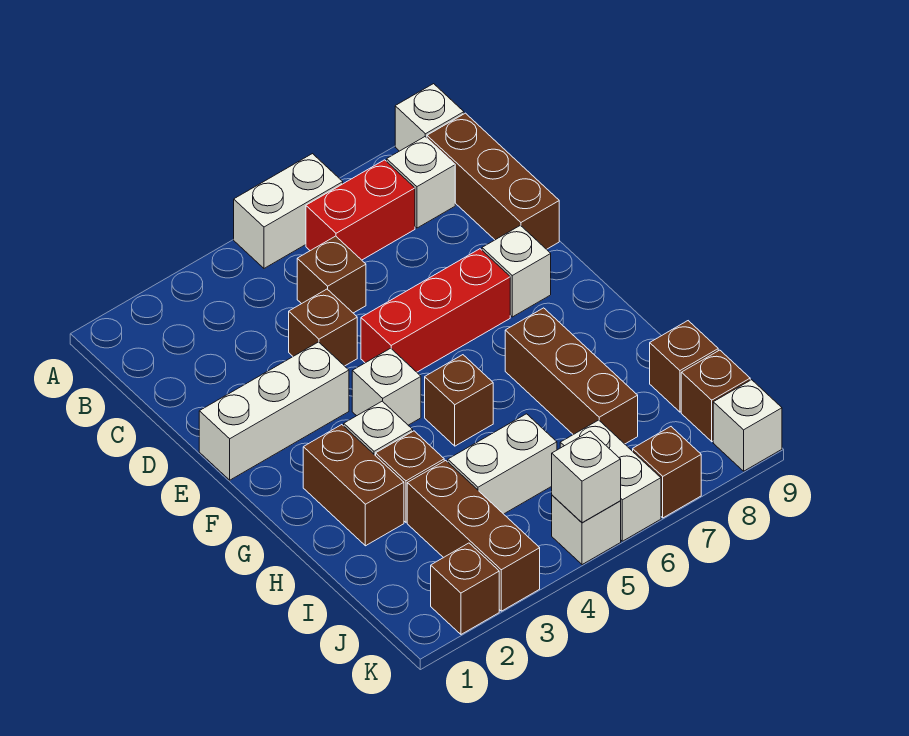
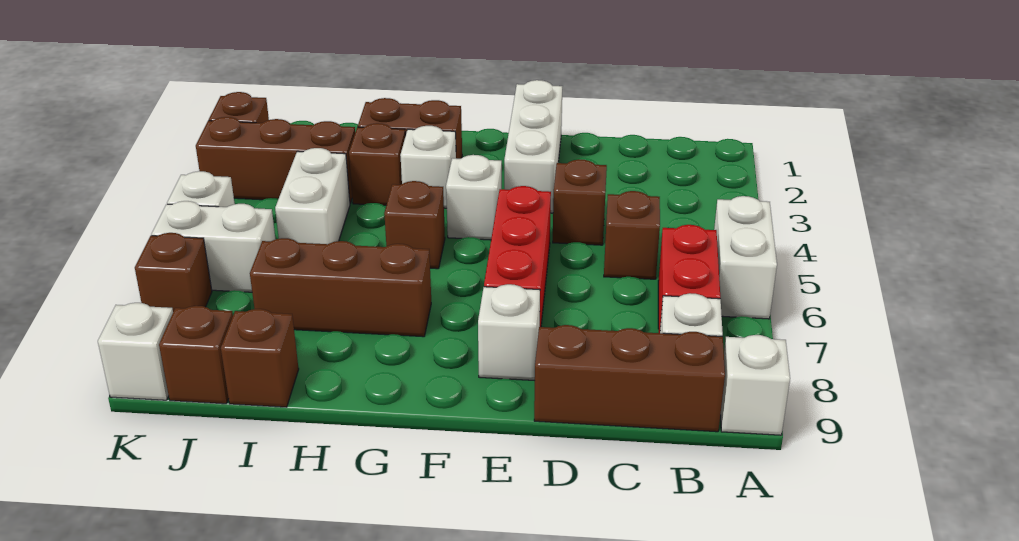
white brick K5 level 2 -> none

